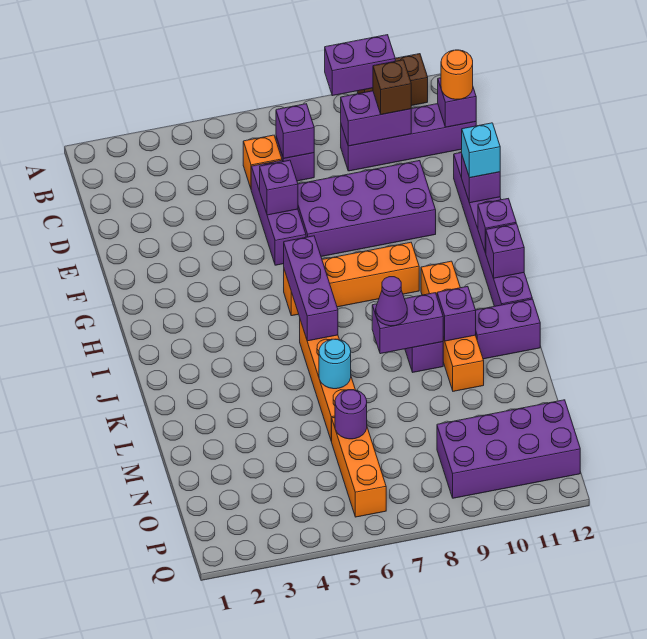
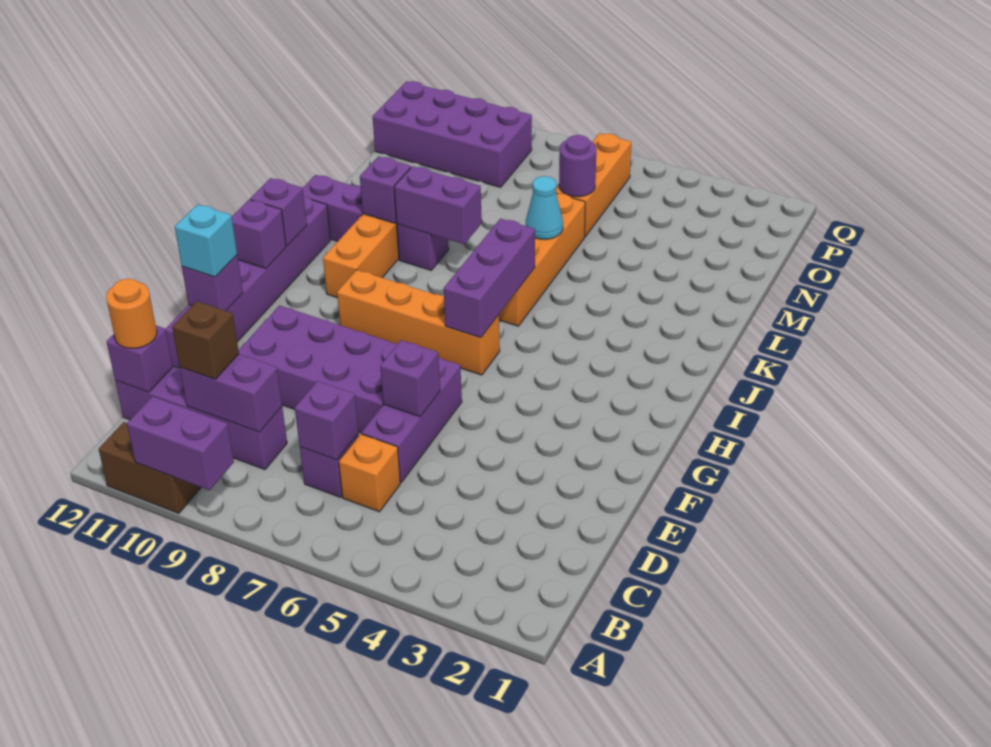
purple cone K8 level 3 -> none
cyan round brick L6 level 2 -> cyan cone L6 level 2

